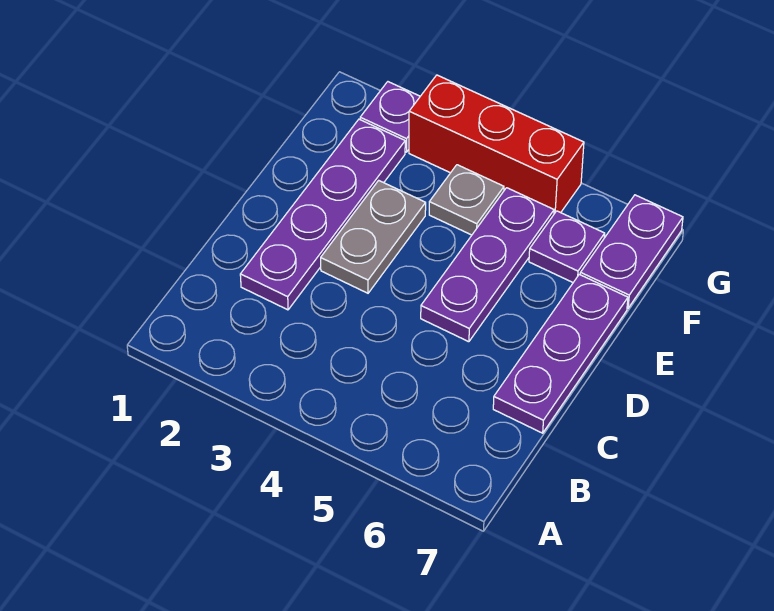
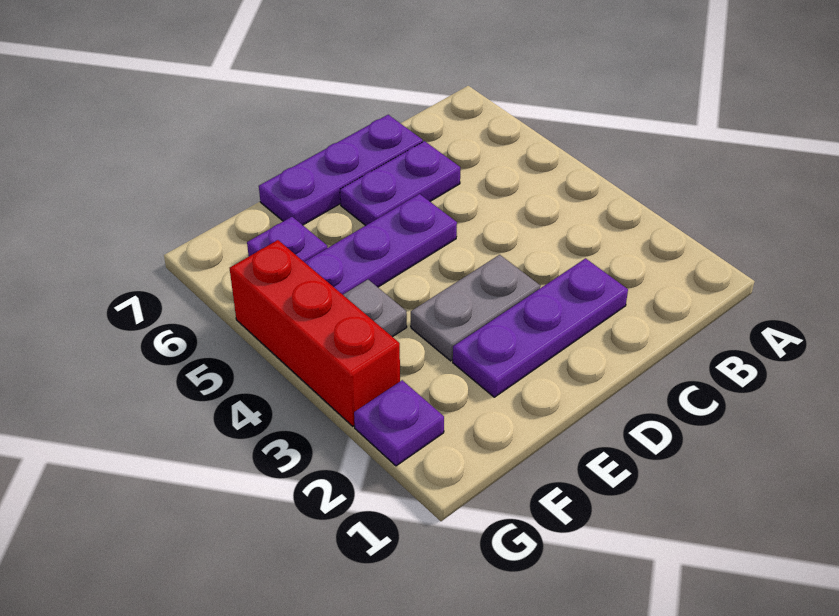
purple plate C2:F2 level 1 -> purple plate C2:E2 level 1
purple plate F7:G7 level 1 -> purple plate C6:D6 level 1

